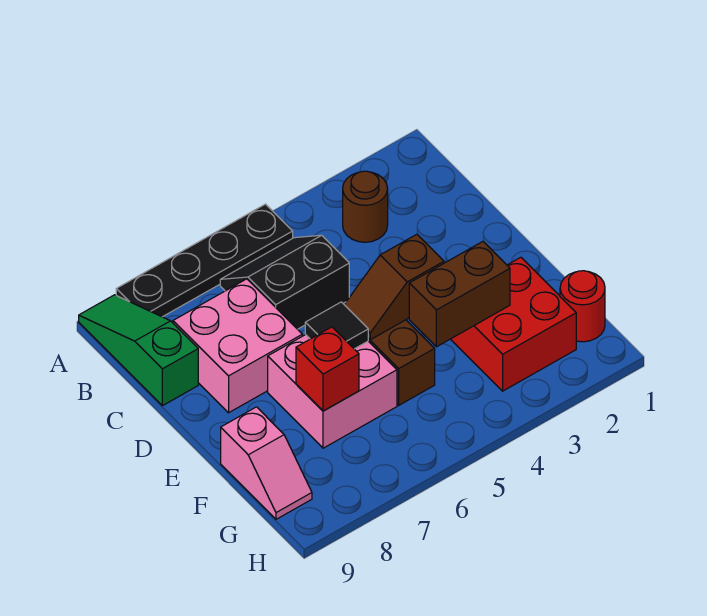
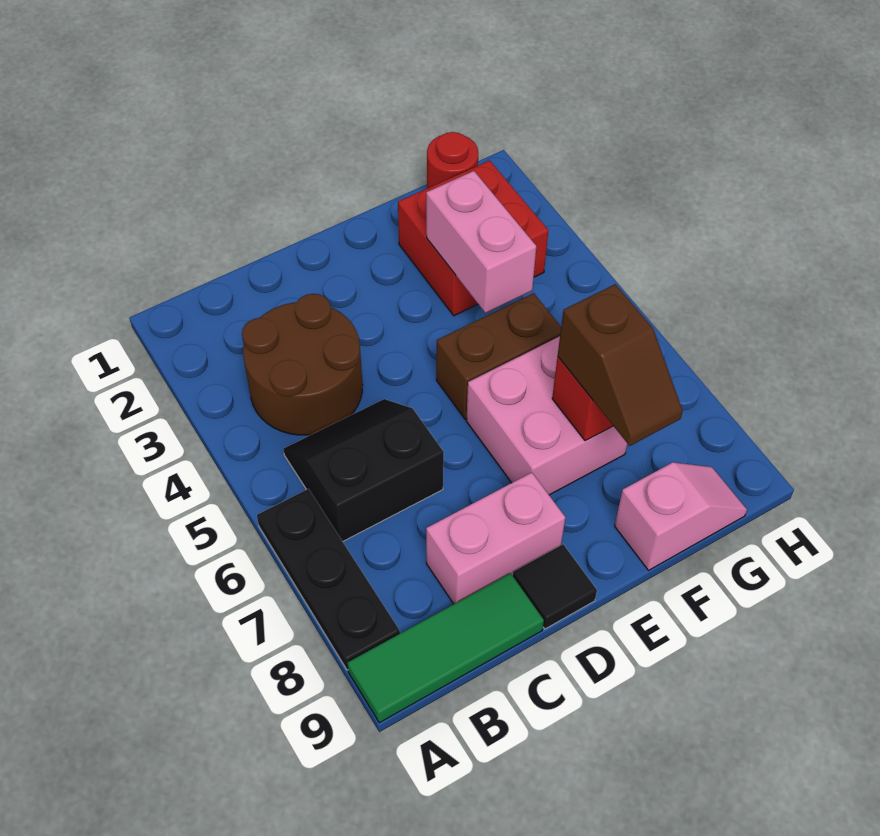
black plate A5:A8 level 1 -> black plate A6:A8 level 1
green slope A9:C9 level 1 top C -> green tile A9:C9 level 1
brown round brick B3 level 1 -> brown round brick B3:C4 level 1
black slope B5:C6 level 1 top C -> black slope B5:C6 level 1 top 6
pink brick C7:D8 level 1 -> pink brick C8:D8 level 1
brown slope E4:E5 level 2 top 4 -> brown slope F7:F8 level 3 top 7
black tile E6 level 2 -> black tile D9 level 1
brown brick F3:F4 level 2 -> pink brick F3:F4 level 2

